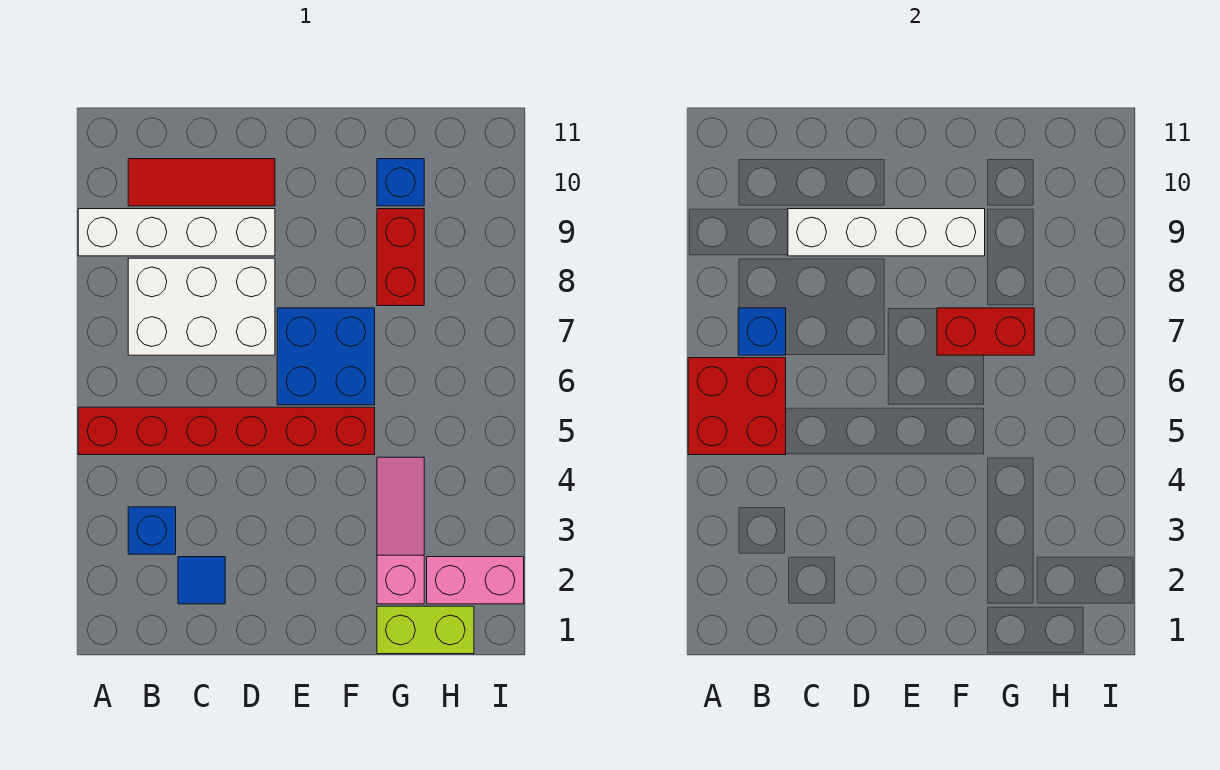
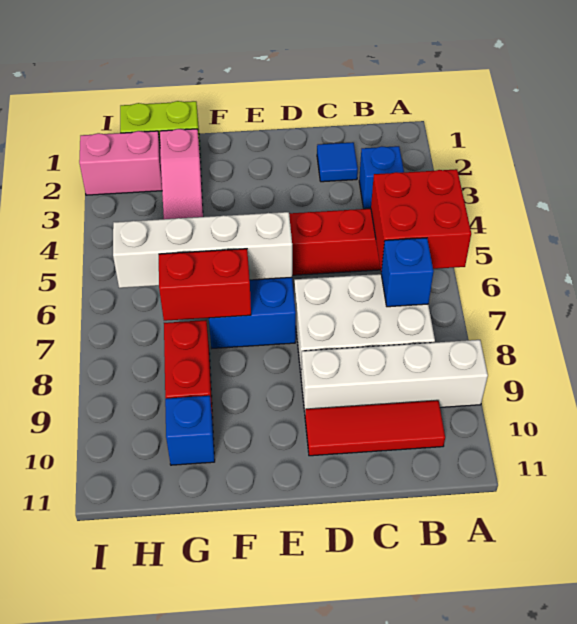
white brick C9:F9 level 2 -> white brick E6:H6 level 2

